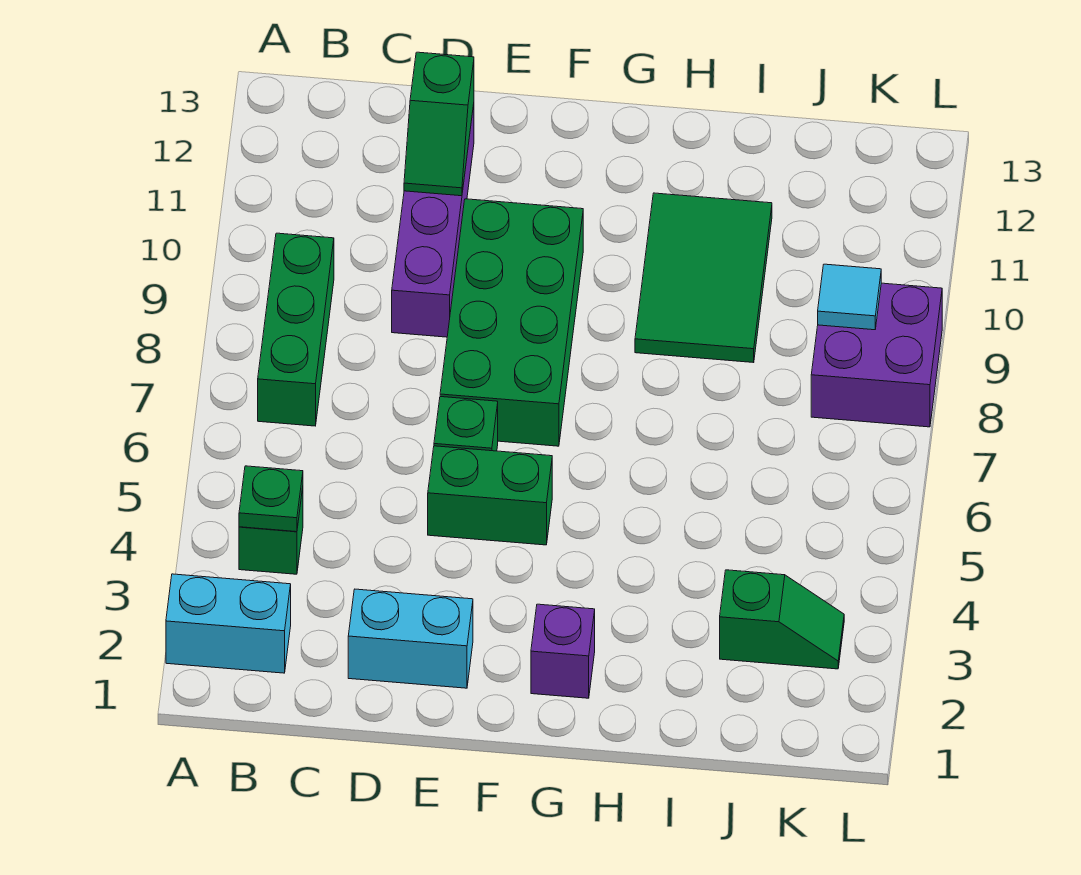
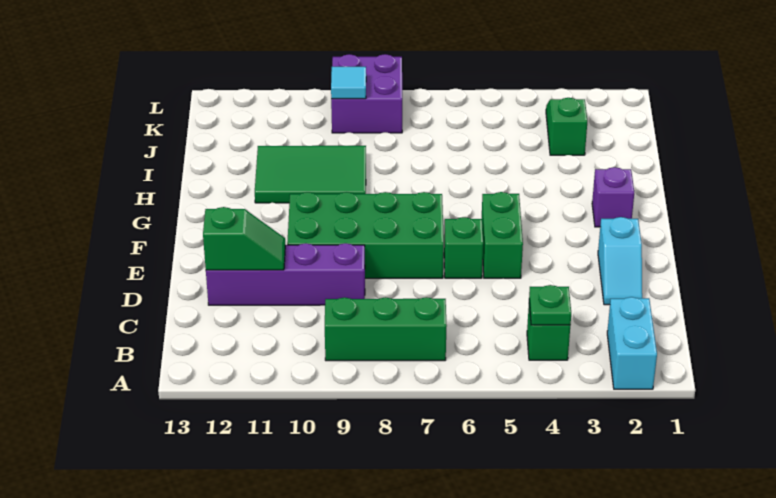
cyan brick D2:E2 level 1 -> cyan slope D2:E2 level 1 top E

